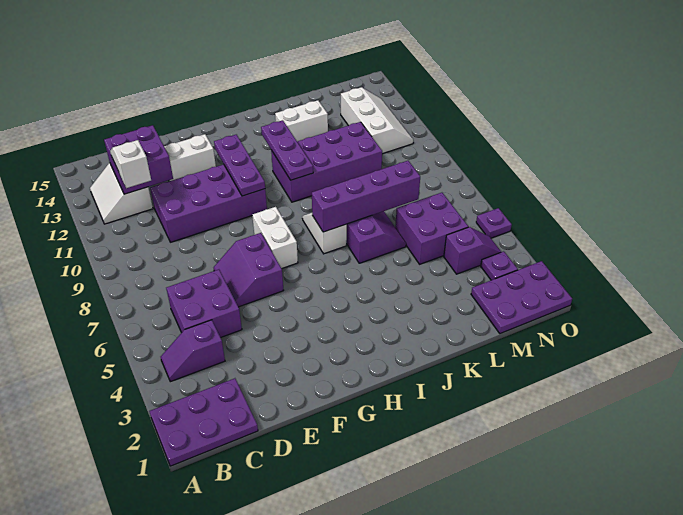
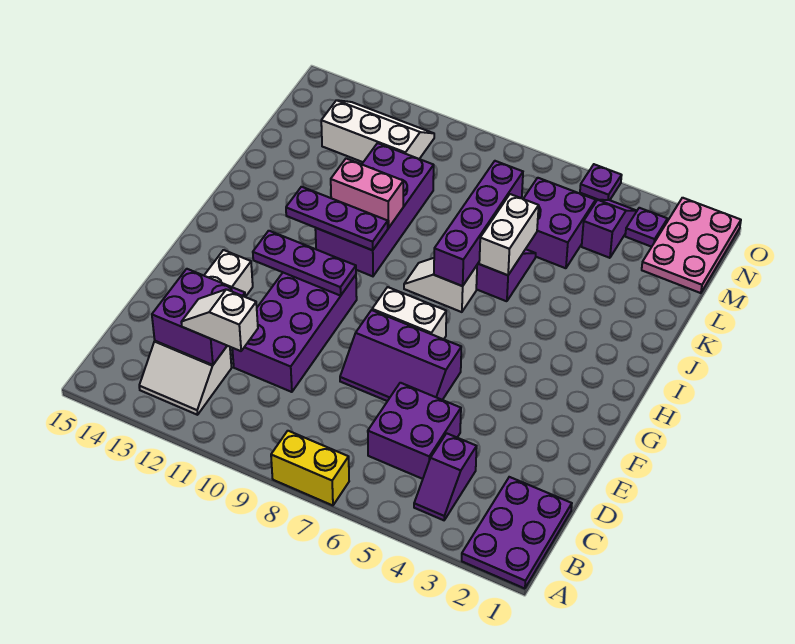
none -> yellow brick A7:A8 level 1
purple slope E6:F7 level 1 top F -> purple slope E6:F8 level 1 top F
none -> pink brick J10:J11 level 2
white brick J13:K13 level 1 -> white brick J6:K6 level 2
purple plate M1:O2 level 1 -> pink plate M1:O2 level 1

